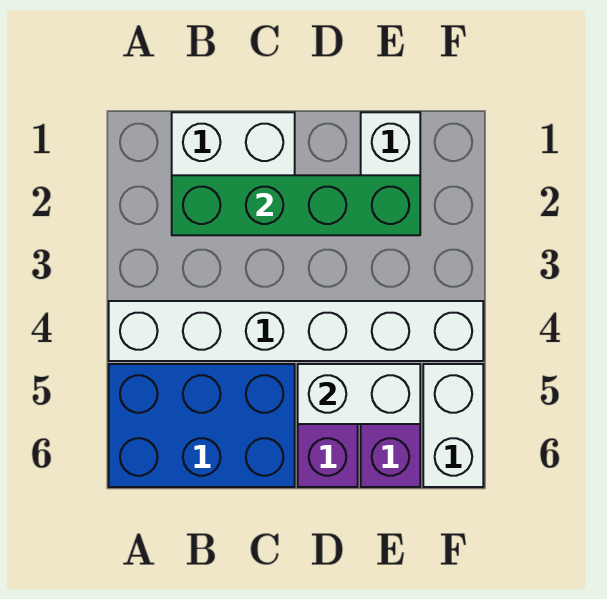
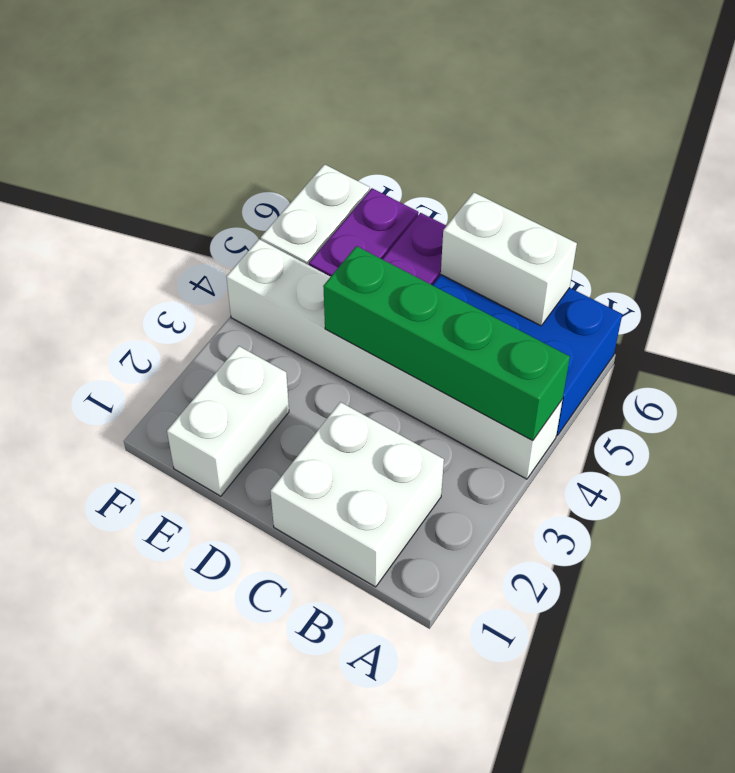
green brick B2:E2 level 2 -> green brick A4:D4 level 2
white brick D5:E5 level 2 -> white brick B6:C6 level 2

